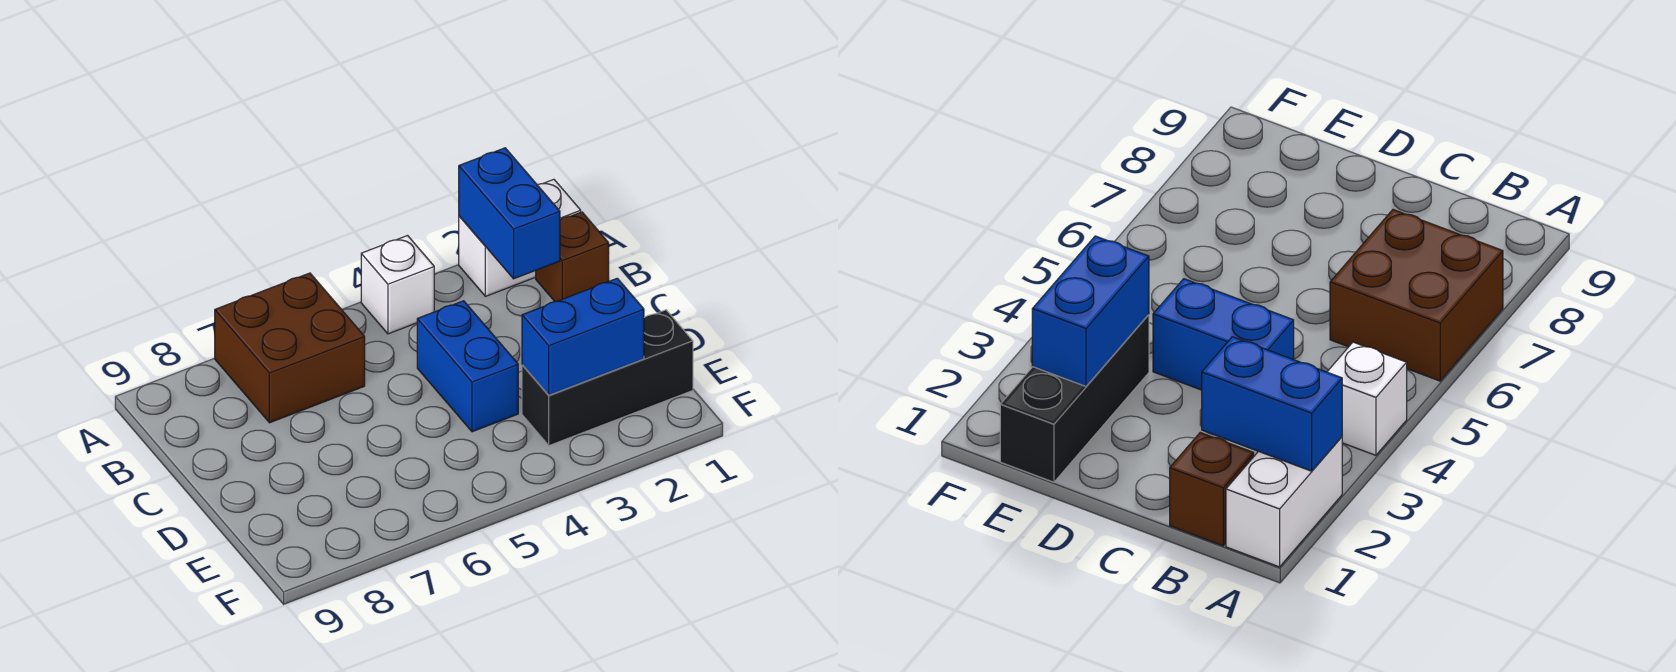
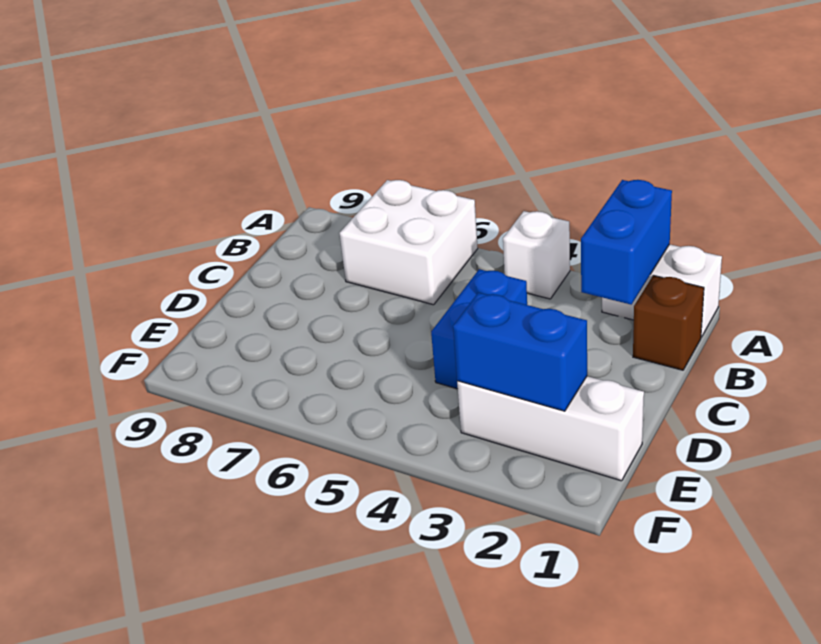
brown brick A6:B7 level 1 -> white brick A6:B7 level 1
black brick E1:E3 level 1 -> white brick E1:E3 level 1

